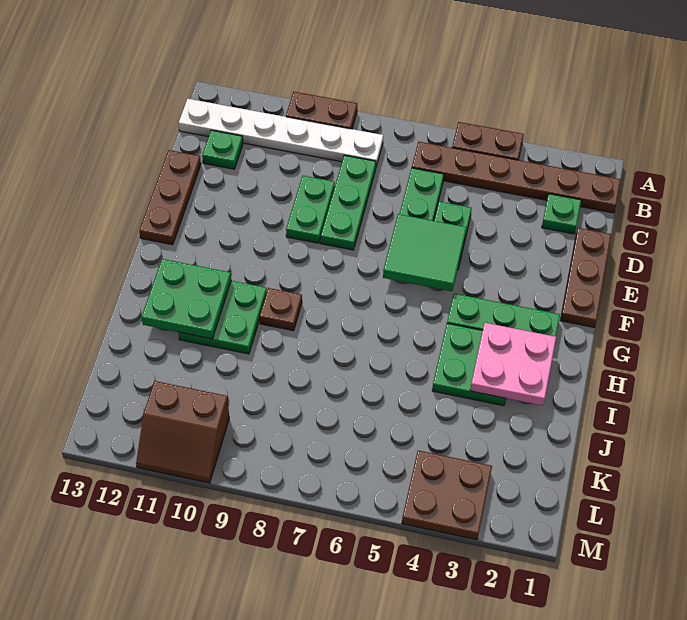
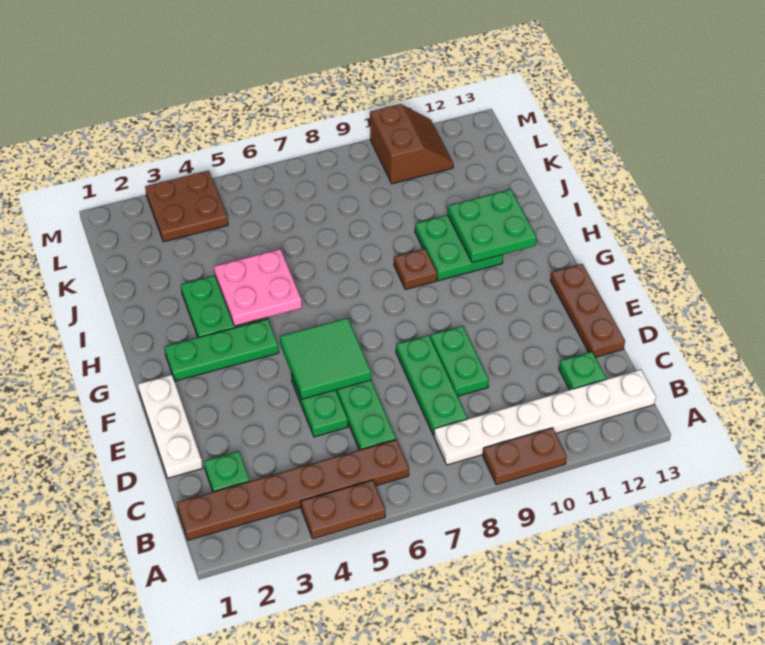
brown plate D1:F1 level 1 -> white plate D1:F1 level 1
pink plate H2:I3 level 2 -> pink plate H4:I5 level 2
brown slope L10:M11 level 1 top L -> brown slope L10:M11 level 1 top 10

